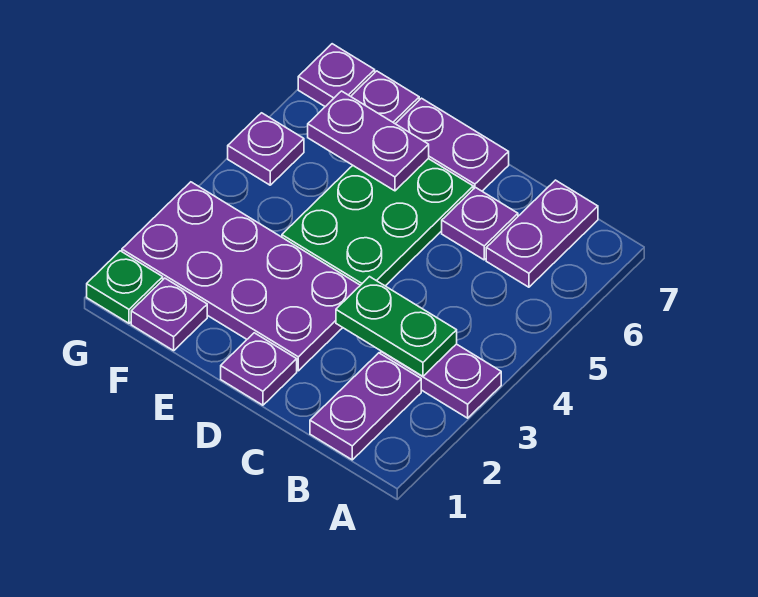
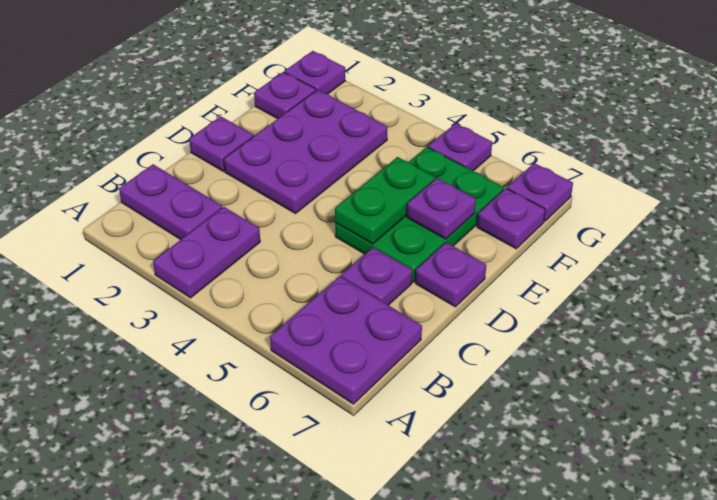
green plate B3:C3 level 2 -> green plate D5:E5 level 2
purple plate B6:B7 level 1 -> purple plate A6:B7 level 1
purple plate D2:G3 level 1 -> purple plate D2:F3 level 1
green plate D4:E6 level 1 -> green plate D5:F6 level 1
purple plate D7:E7 level 1 -> purple plate D7 level 1
purple plate E6:F6 level 2 -> purple plate E6 level 2
green plate G1 level 1 -> purple plate G1 level 1

